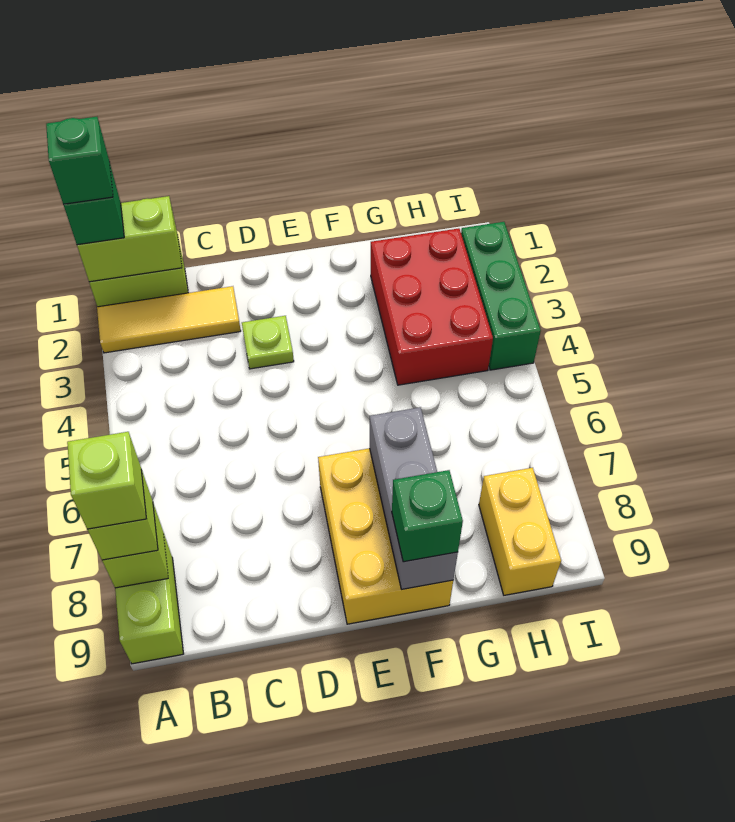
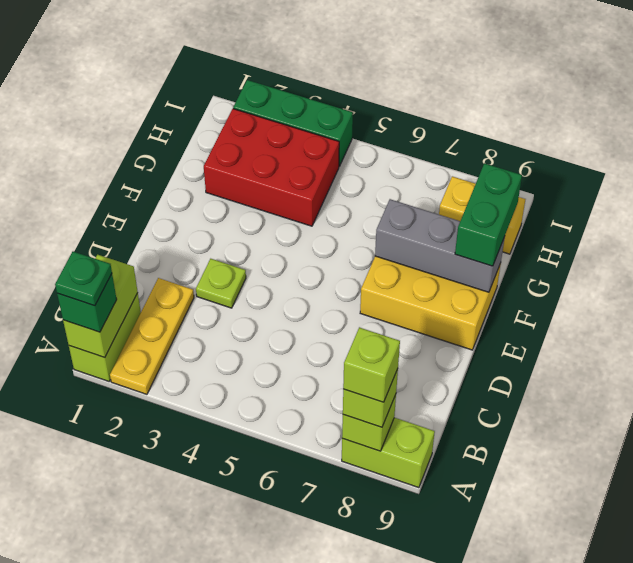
green brick A1 level 4 -> green plate A1 level 4
yellow tile A2:C2 level 1 -> yellow plate A2:C2 level 1
green brick F9 level 3 -> green brick F9:G9 level 3

